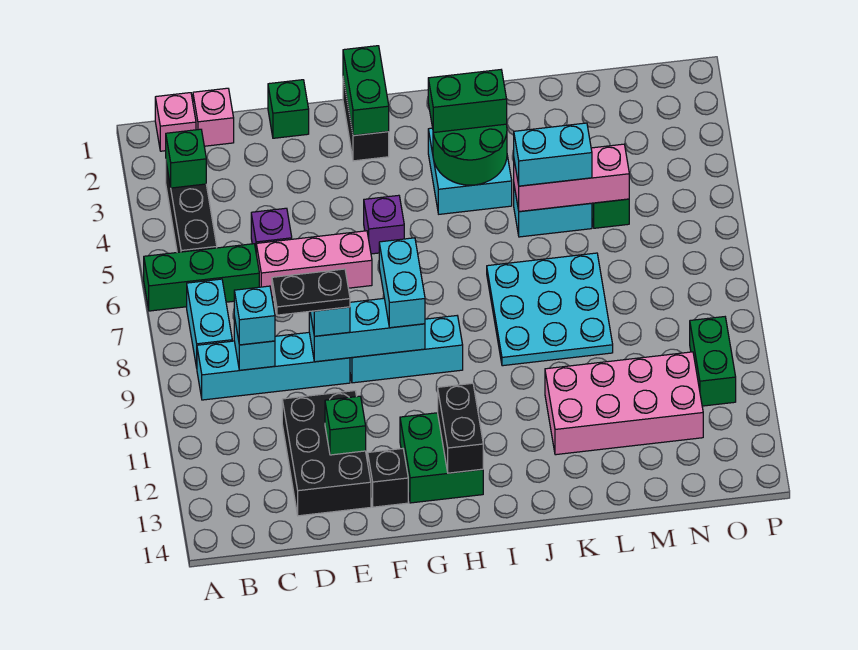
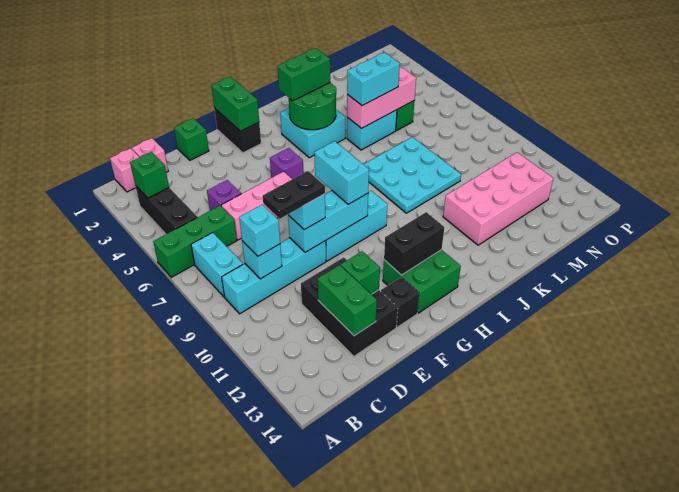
black brick H12:H13 level 2 -> black brick G12:H12 level 2
green brick O10:O11 level 1 -> green brick D12:D13 level 2

